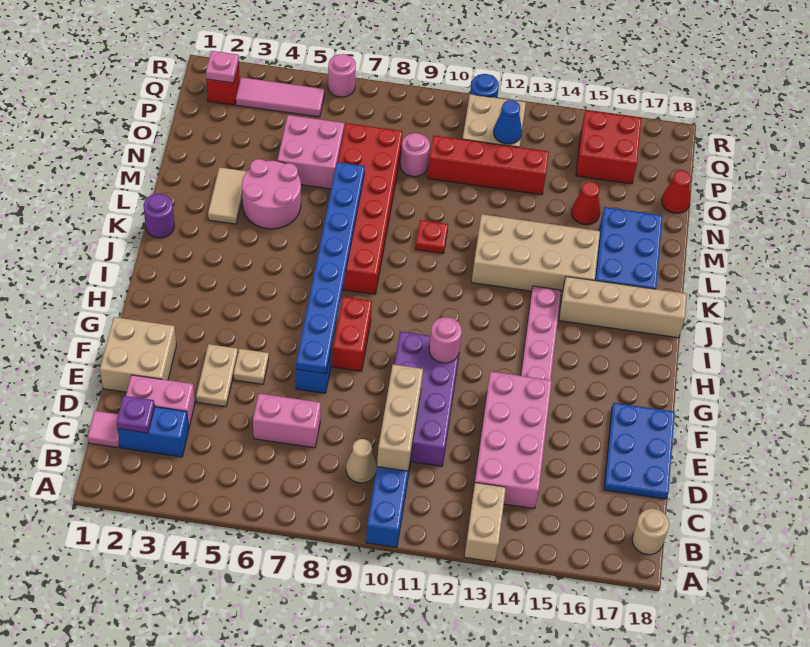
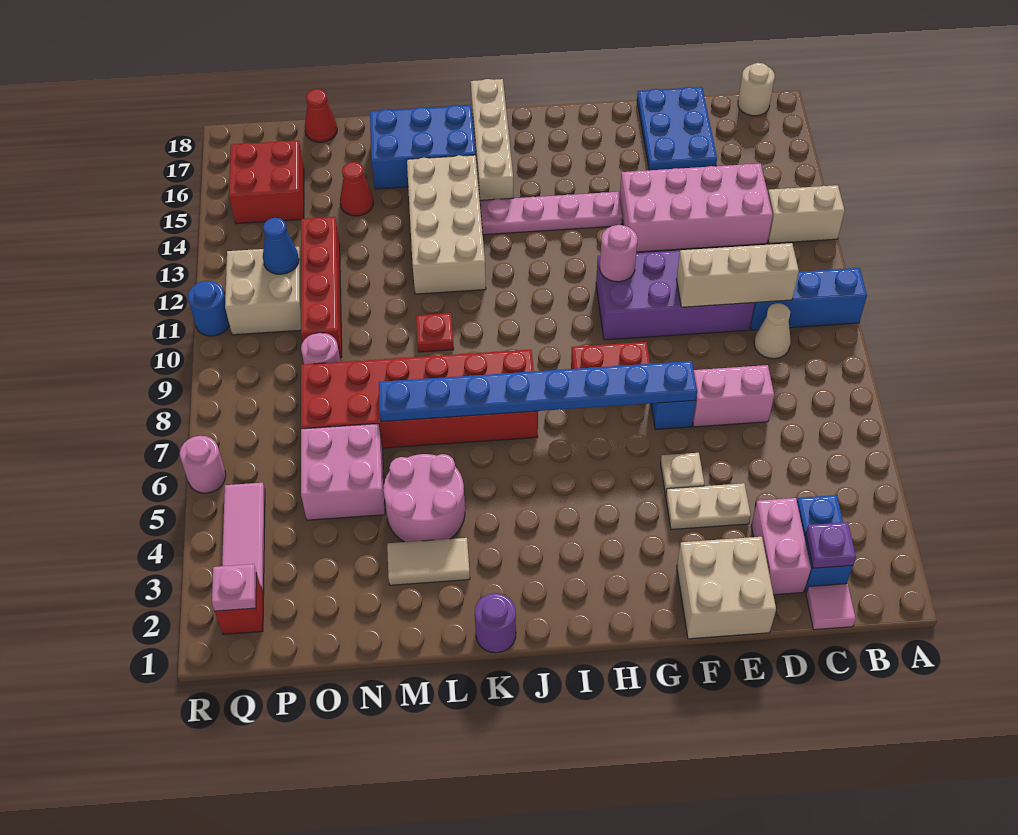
pink brick D6:D7 level 1 -> pink brick D7:E7 level 1
blue plate D17:F18 level 1 -> blue plate D16:E18 level 1

